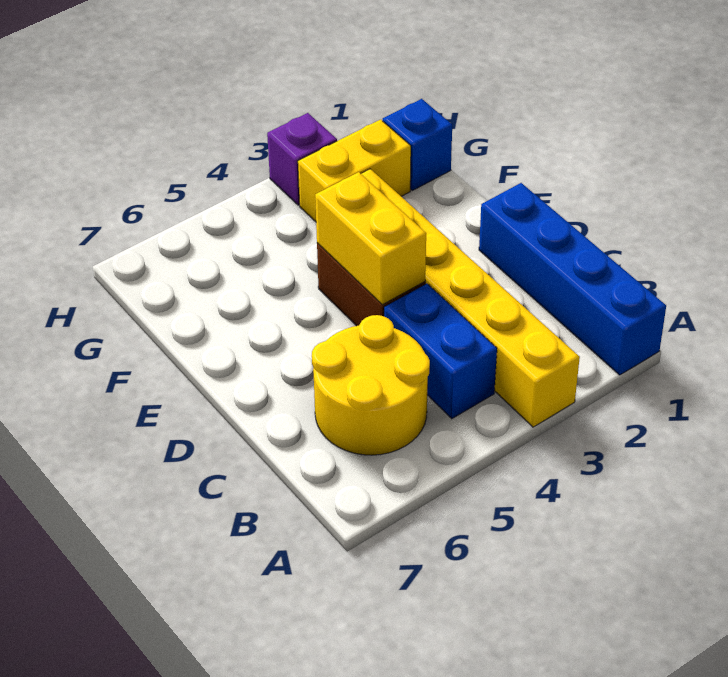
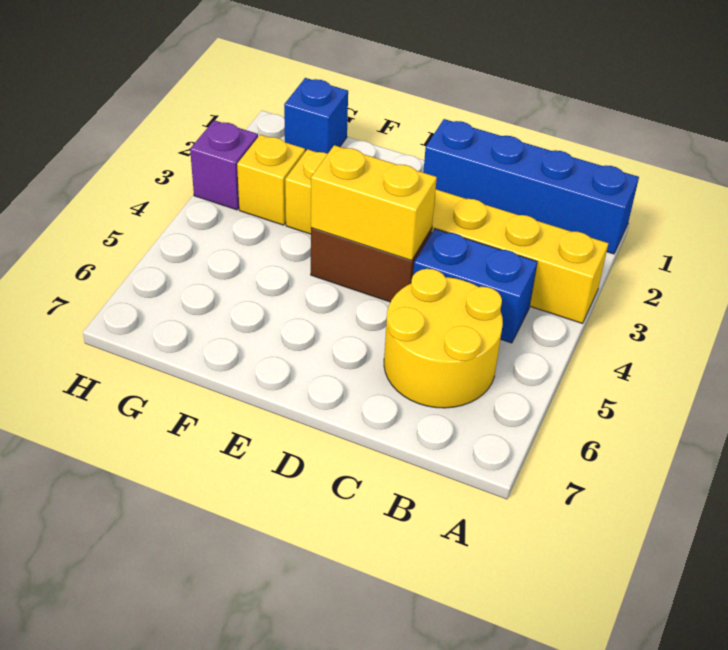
yellow brick G2:G3 level 1 -> yellow brick G3 level 1

